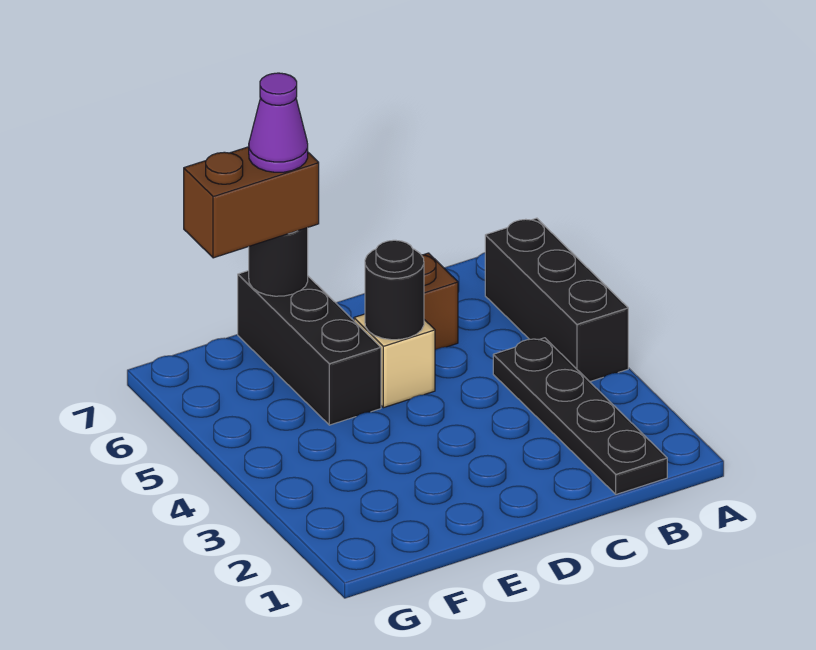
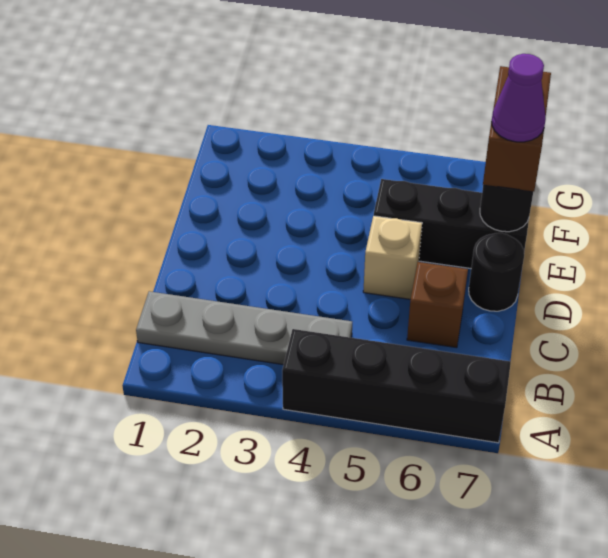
black brick A4:A6 level 1 -> black brick A4:A7 level 1
black plate B1:B4 level 1 -> grey plate B1:B4 level 1
black round brick D5 level 2 -> black round brick D7 level 1

